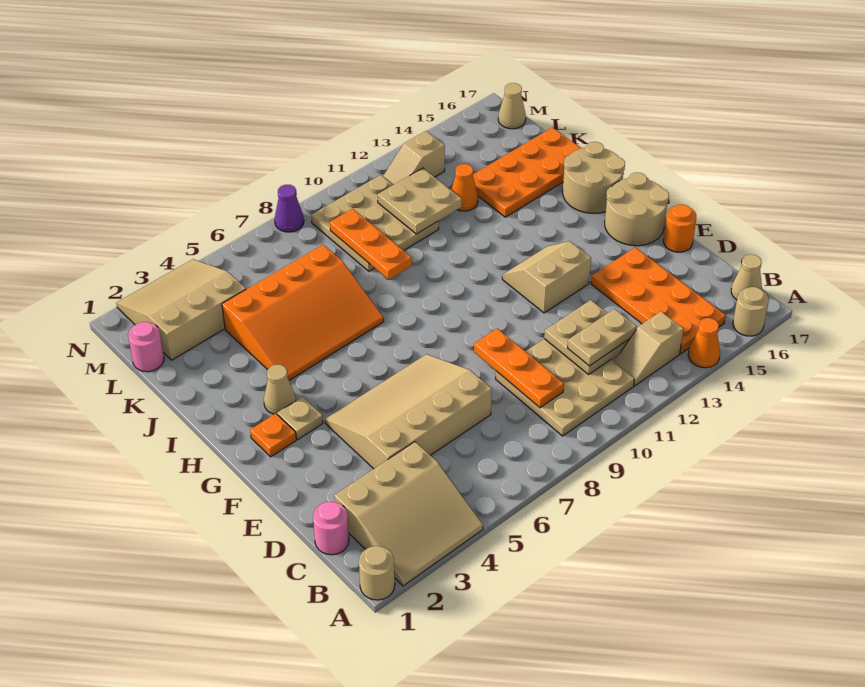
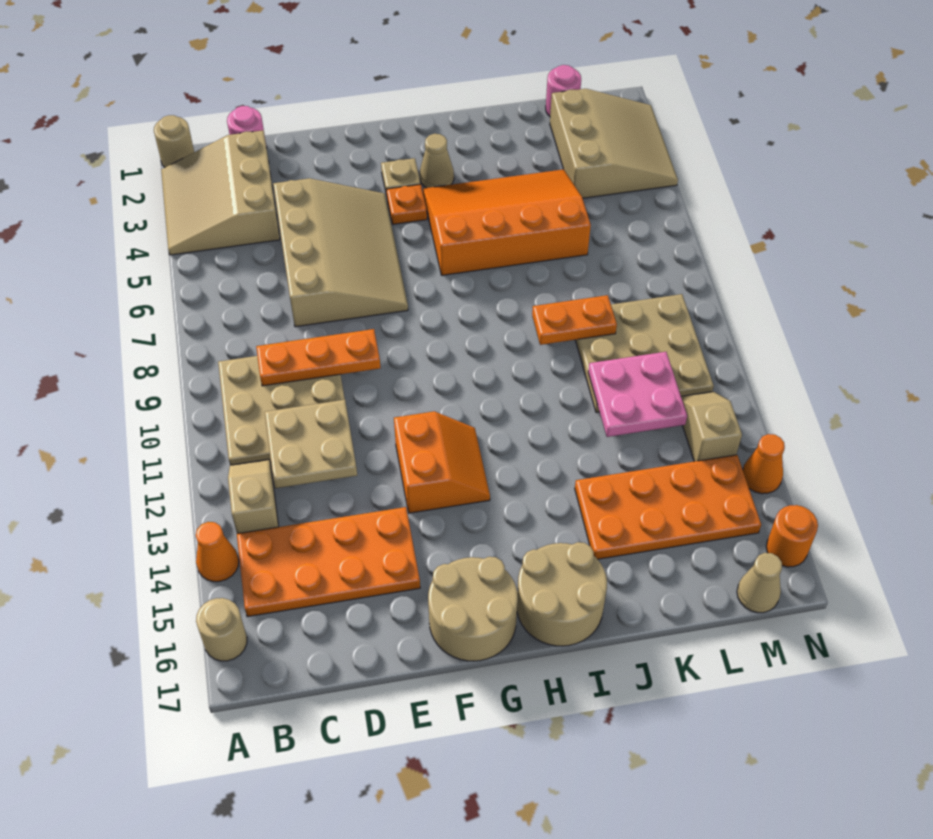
tan cone B17 level 1 -> none
tan plate C11:C12 level 3 -> none
orange round brick E17 level 1 -> orange round brick N16 level 1
tan slope F12:G13 level 1 top F -> orange slope F12:G13 level 1 top F
orange plate G2 level 1 -> orange plate G4 level 1
orange slope I4:K7 level 1 top K -> orange slope H4:K6 level 1 top 6
orange plate J9:L9 level 2 -> orange plate J9:K9 level 2
orange plate J14:K17 level 1 -> orange plate J14:M15 level 1
tan plate K11:L12 level 2 -> pink plate K11:L12 level 2
orange cone K13 level 1 -> orange cone N14 level 1
purple cone N8 level 1 -> none

